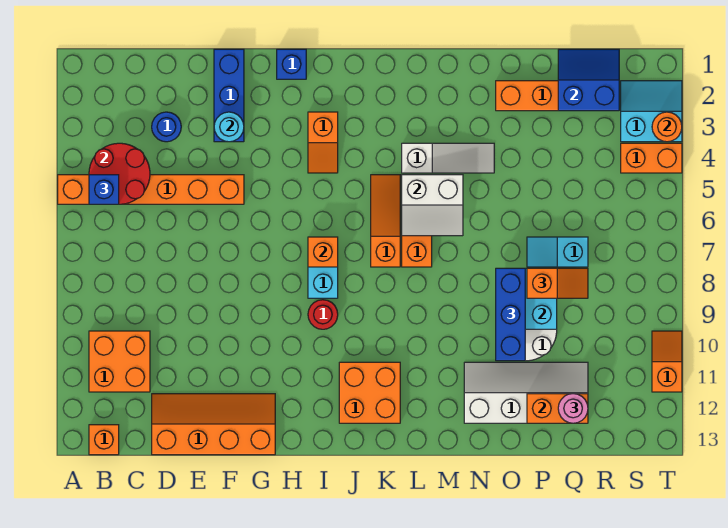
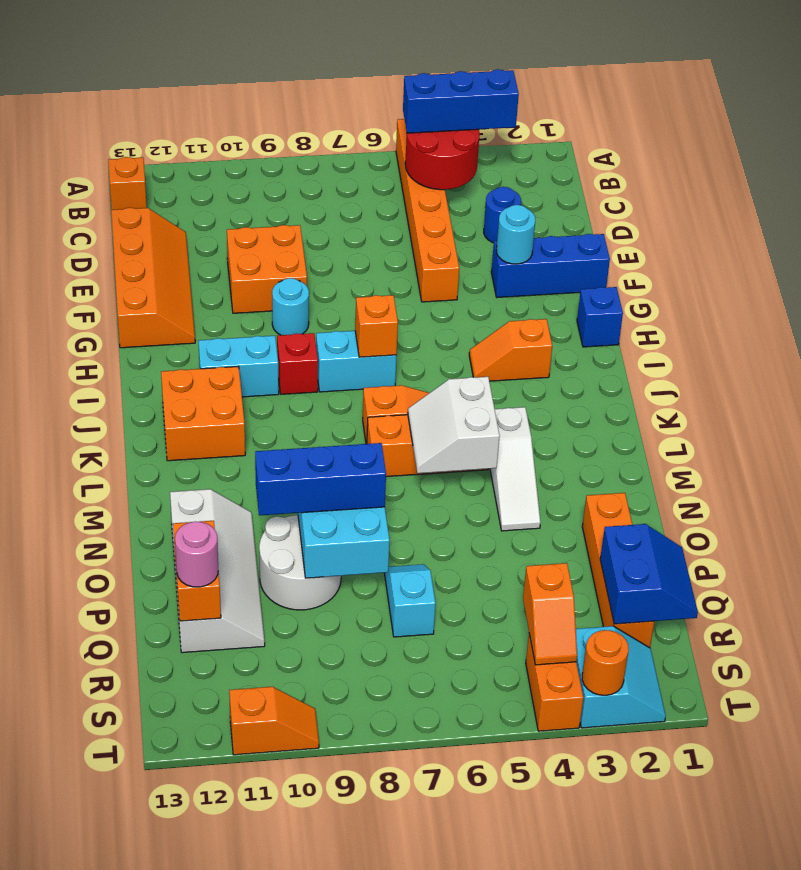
blue brick B5 level 3 -> blue brick B3:B5 level 3
orange brick B10:C11 level 1 -> orange brick E9:F10 level 1
none -> cyan round brick G9 level 1
red round brick I9 level 1 -> red brick I9 level 1
none -> cyan brick I10:I11 level 1
orange slope P8:Q8 level 3 top P -> orange slope R4:S4 level 2 top R

